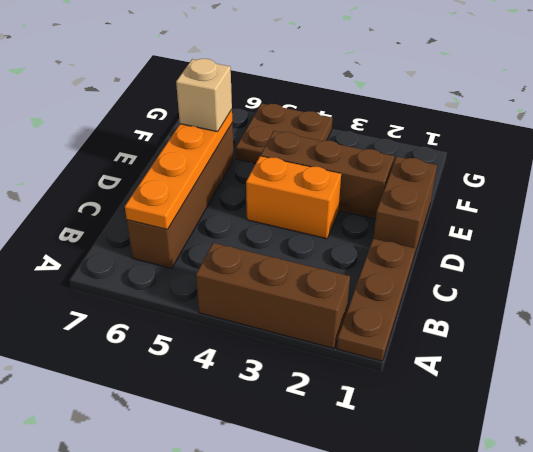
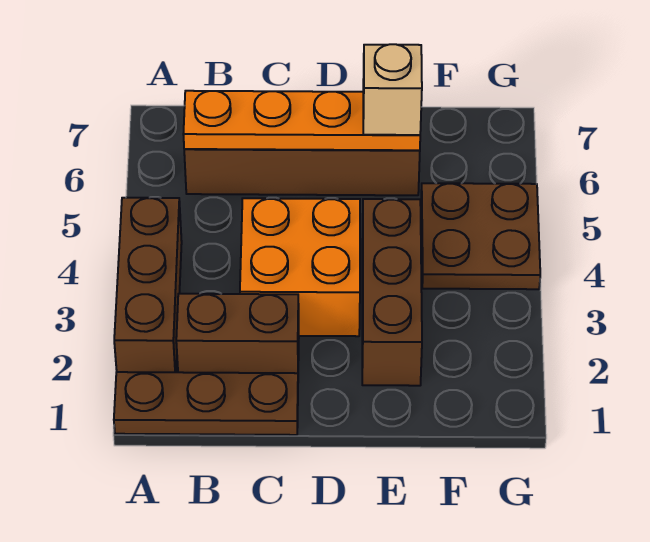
brown brick D1:E1 level 1 -> brown brick B2:C2 level 1
orange brick D3:D4 level 1 -> orange brick C3:D4 level 1

